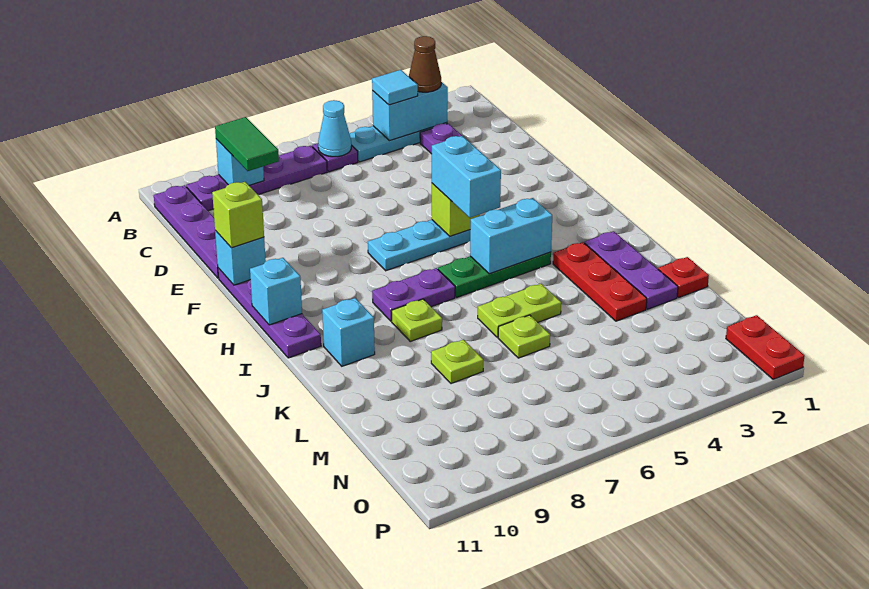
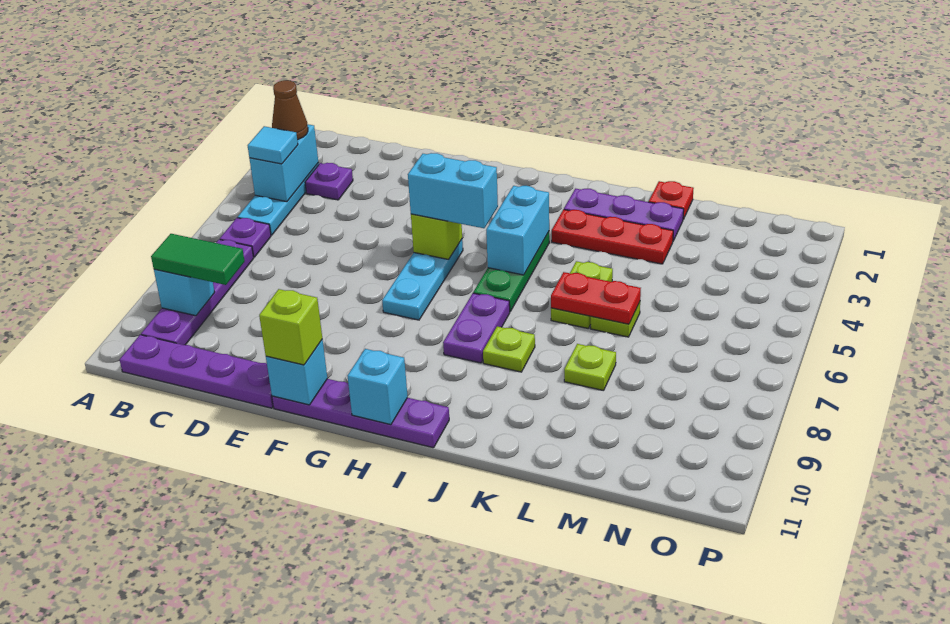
cyan cone B6 level 2 -> none
cyan brick J10 level 1 -> none
red plate O1:P1 level 1 -> red plate K6:L6 level 2

